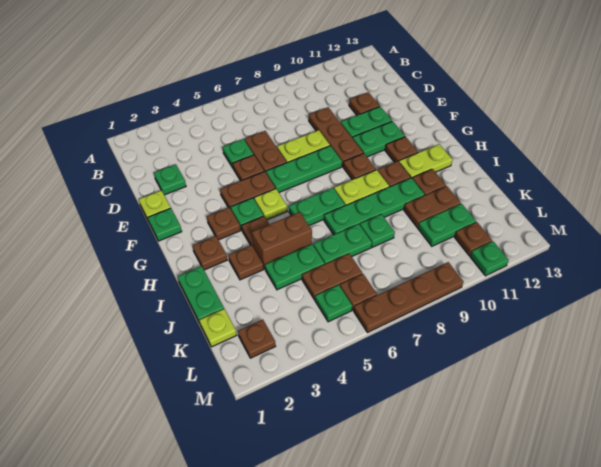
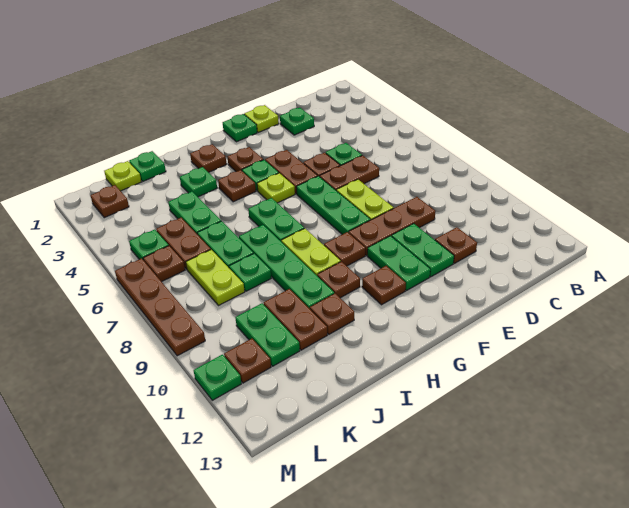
lime plate H11:H12 level 1 -> lime plate K7:K8 level 1
green plate I1:J1 level 1 -> green plate J1 level 1
brown plate I3 level 1 -> green plate I3 level 1
brown brick I4:I5 level 1 -> none

